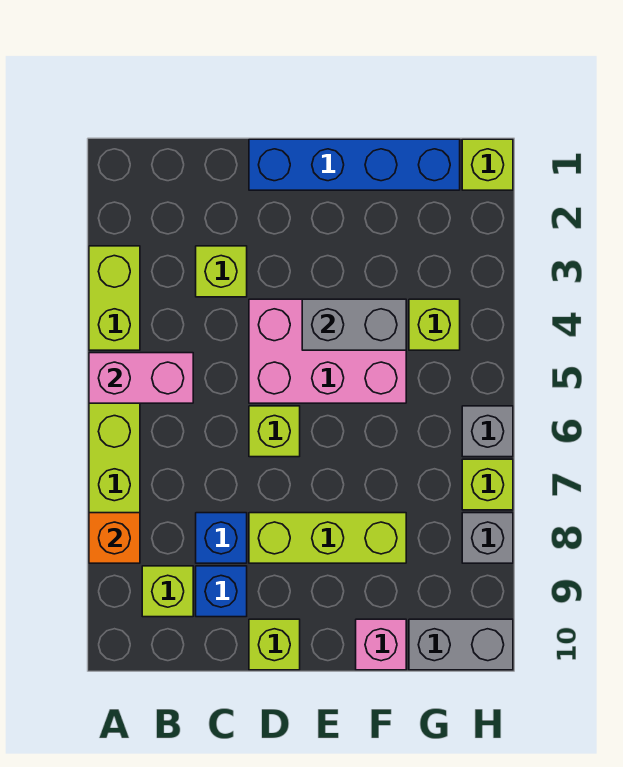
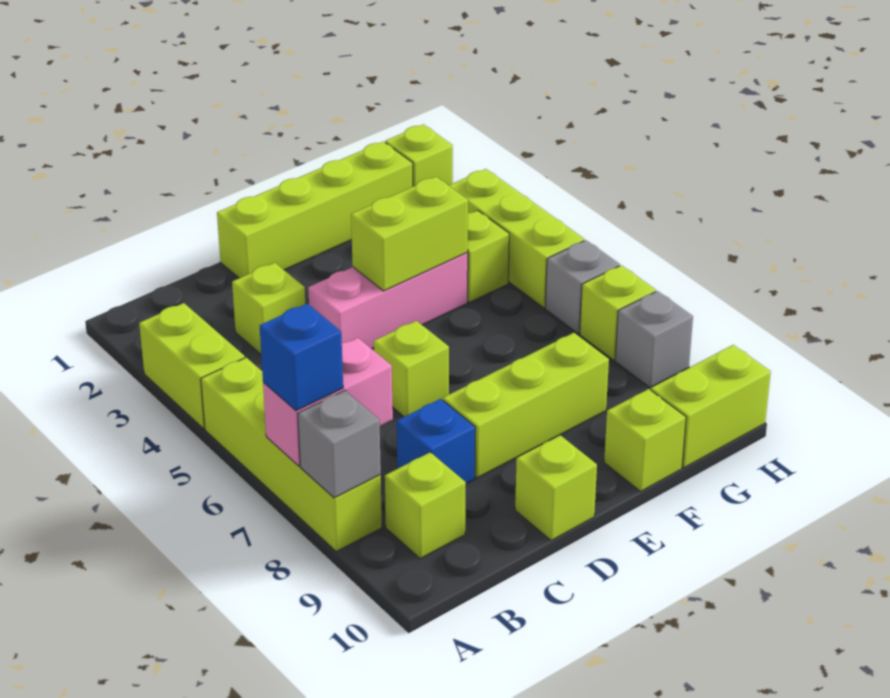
pink brick A5:B5 level 2 -> pink brick A7:B7 level 2
orange brick A8 level 2 -> grey brick A8 level 2
blue brick C9 level 1 -> blue brick A7 level 3
blue brick D1:G1 level 1 -> lime brick D1:G1 level 1
pink brick D4:F5 level 1 -> pink brick D4:F4 level 1
grey brick E4:F4 level 2 -> lime brick E4:F4 level 2
pink brick F10 level 1 -> lime brick F10 level 1
grey brick G10:H10 level 1 -> lime brick G10:H10 level 1
none -> lime brick H3:H5 level 1

